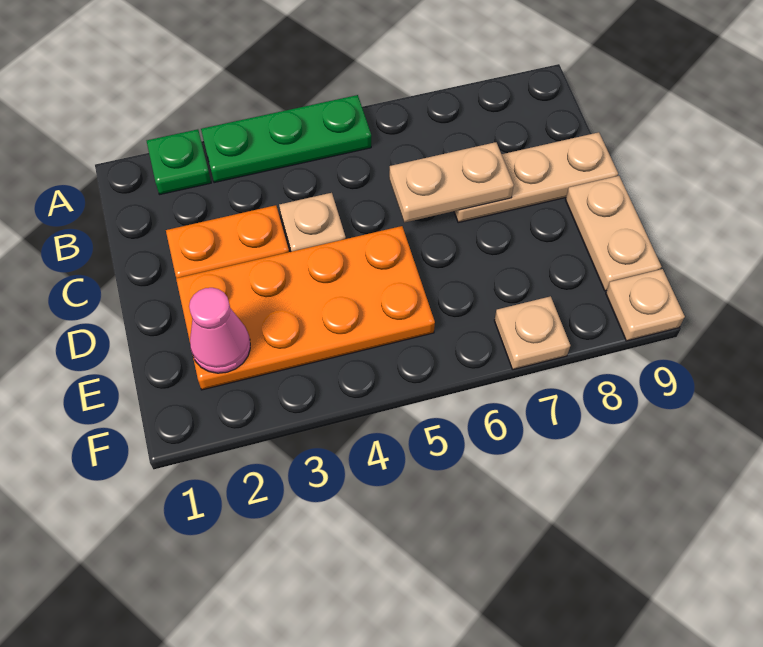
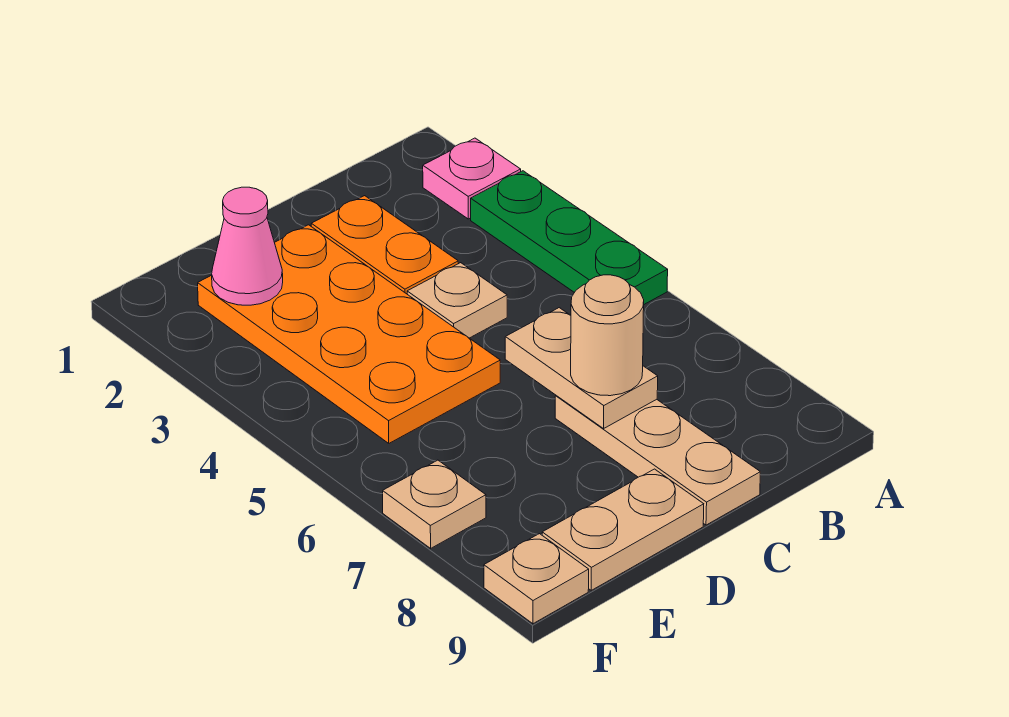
green plate A2 level 1 -> pink plate A2 level 1
none -> tan round brick C7 level 3

